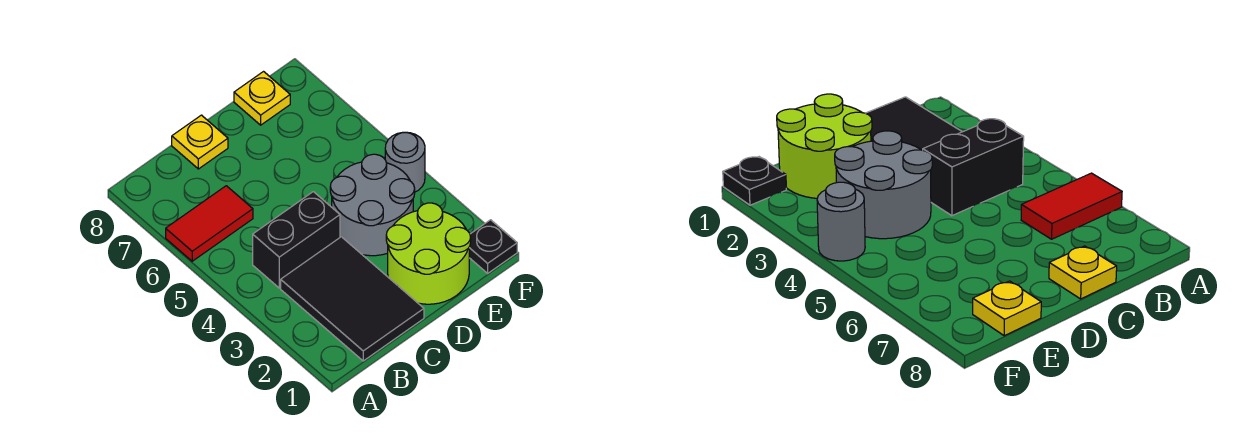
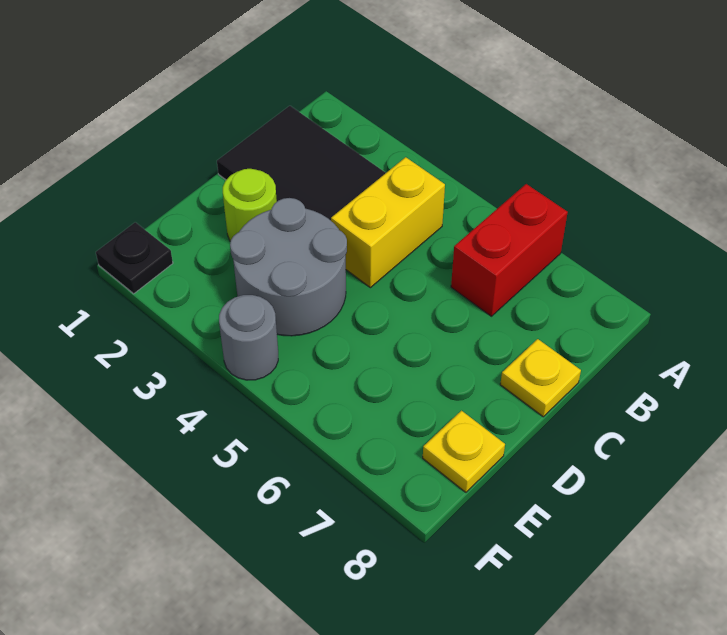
red tile A6:B6 level 1 -> red brick A6:B6 level 1
black brick B4:C4 level 1 -> yellow brick B4:C4 level 1
lime round brick D1:E2 level 1 -> lime round brick D2 level 1

